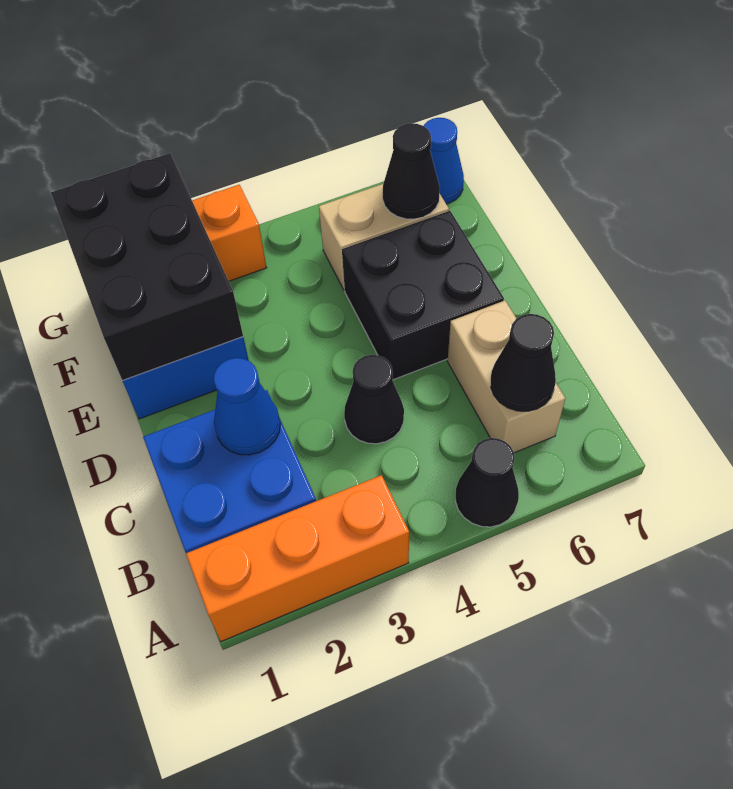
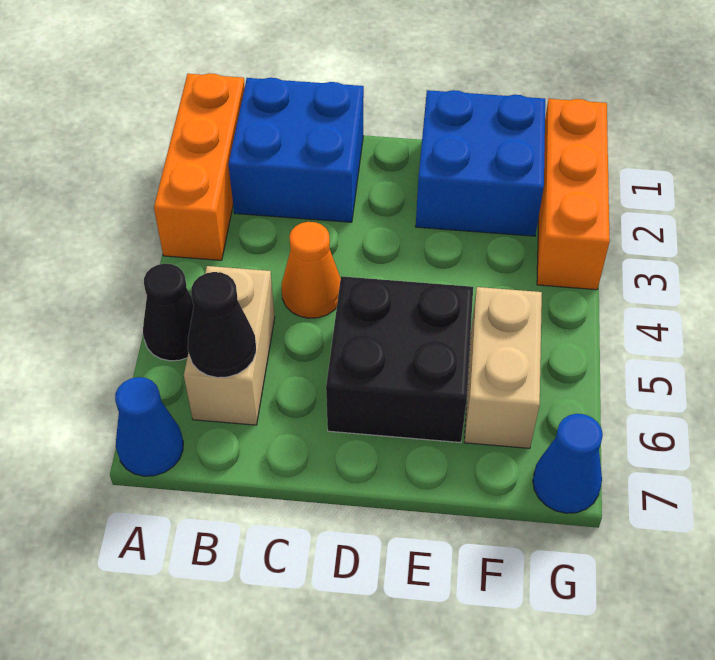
tan brick B6:C6 level 1 -> tan brick B5:B6 level 1
blue cone C2 level 2 -> blue cone A7 level 1
black cone C4 level 1 -> orange cone C4 level 1
black brick E1:G2 level 2 -> none
black cone F6 level 2 -> none

